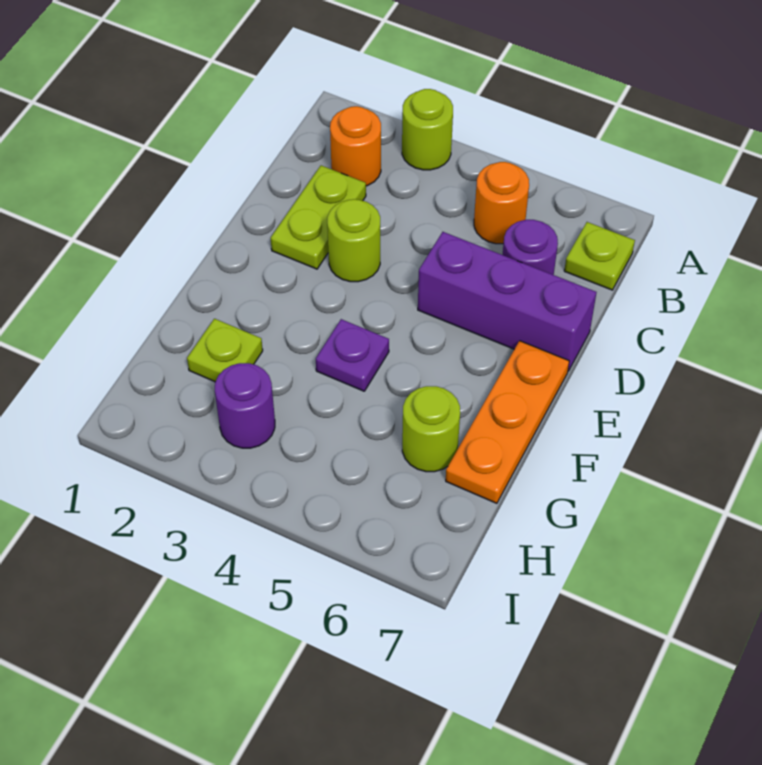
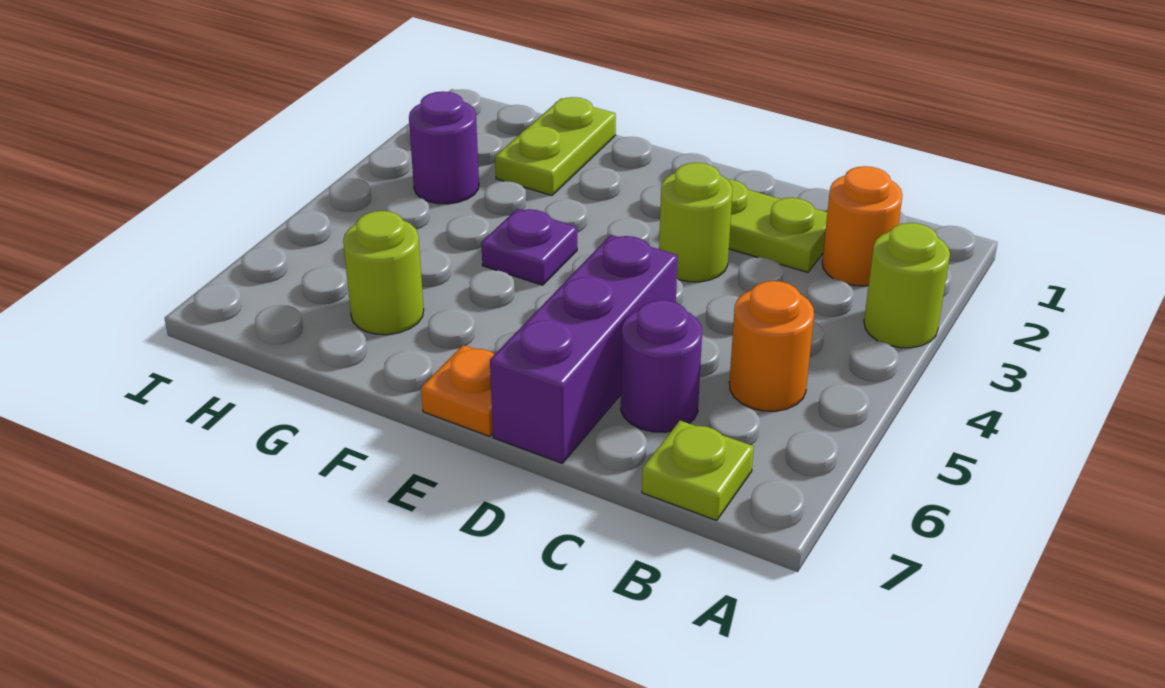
orange plate E7:G7 level 1 -> orange plate E7 level 1
lime plate G2 level 1 -> lime plate G1:G2 level 1

